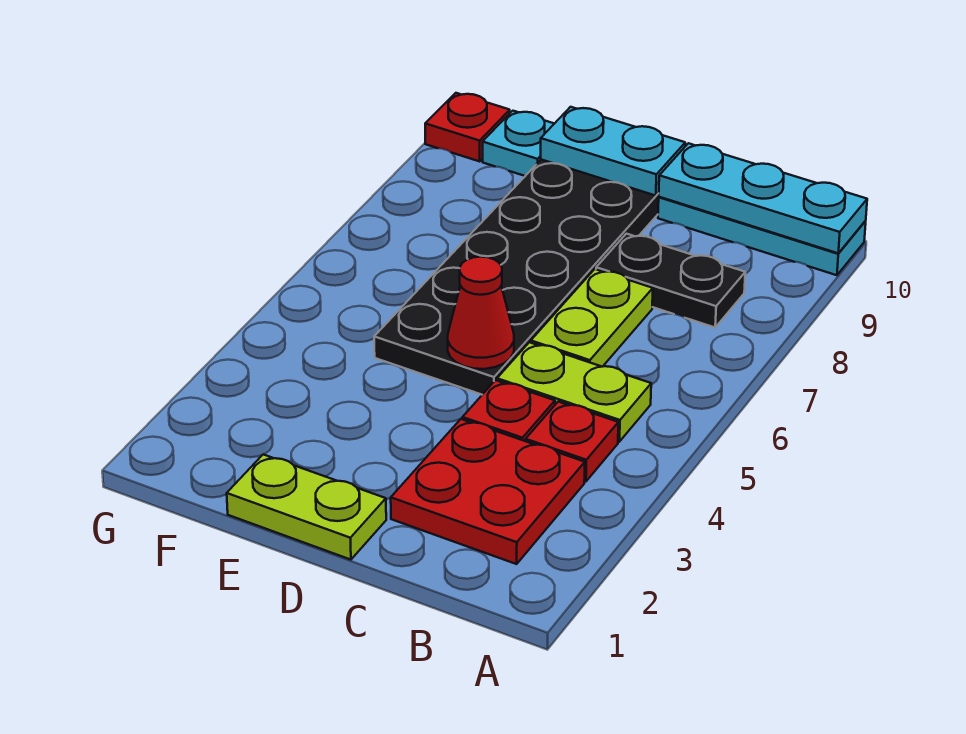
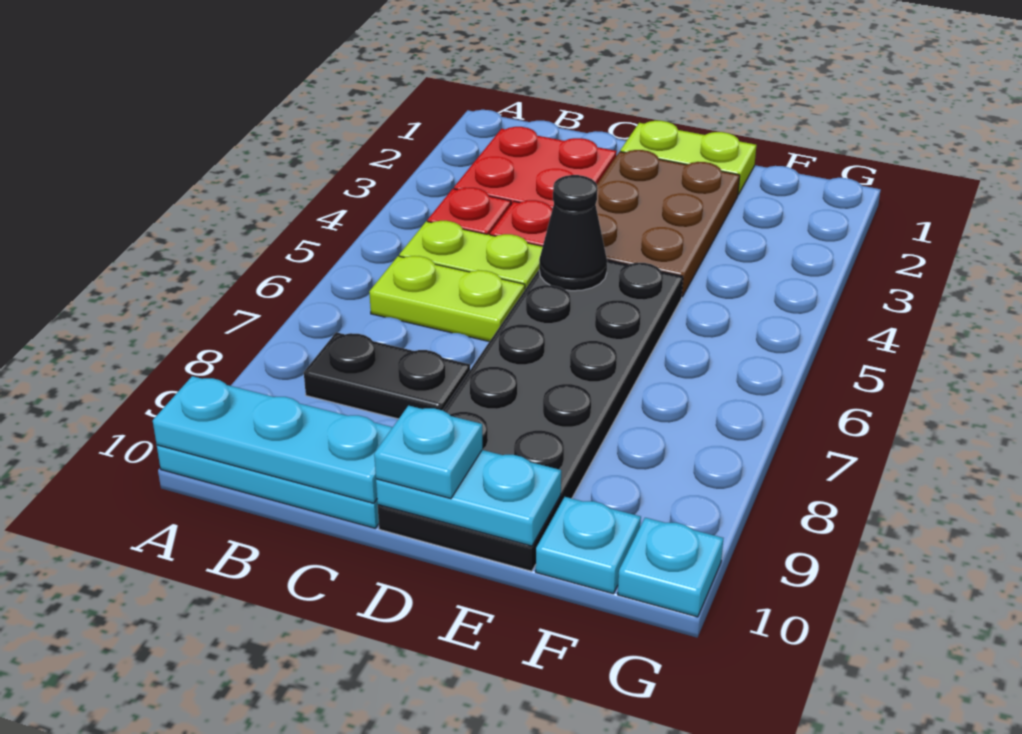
lime plate C6:C7 level 1 -> lime plate B6:C6 level 1
none -> brown plate D2:E4 level 1
red cone D5 level 2 -> black cone D5 level 2
none -> cyan plate D10 level 3
red plate G10 level 1 -> cyan plate G10 level 1

